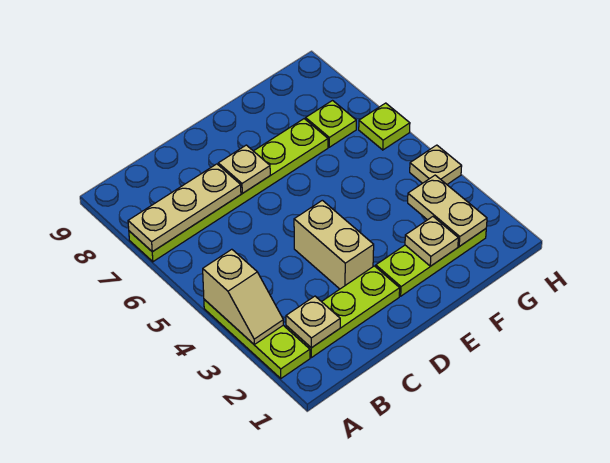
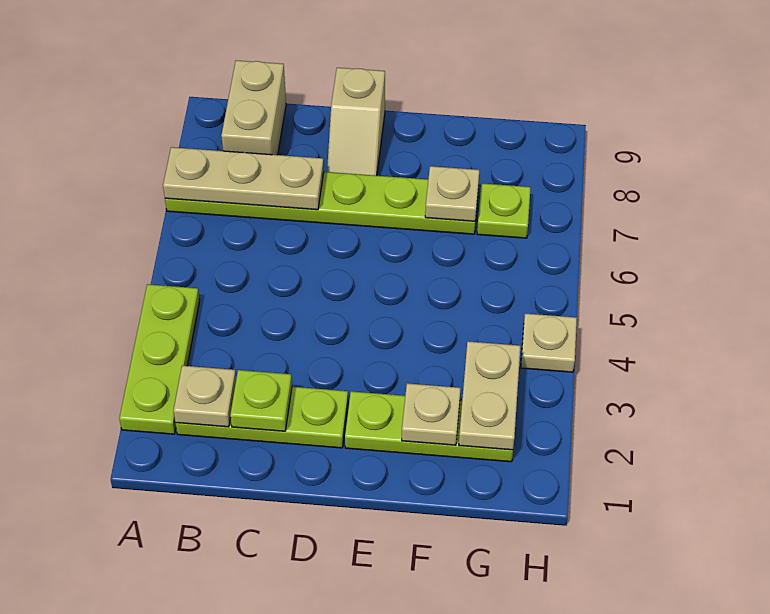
tan slope A3:A4 level 2 top 4 -> tan slope D8:D9 level 1 top 9
tan brick D3:D4 level 1 -> tan brick B8:B9 level 1
tan plate D7 level 2 -> tan plate F7 level 2
lime plate H6 level 1 -> lime plate C2 level 2

